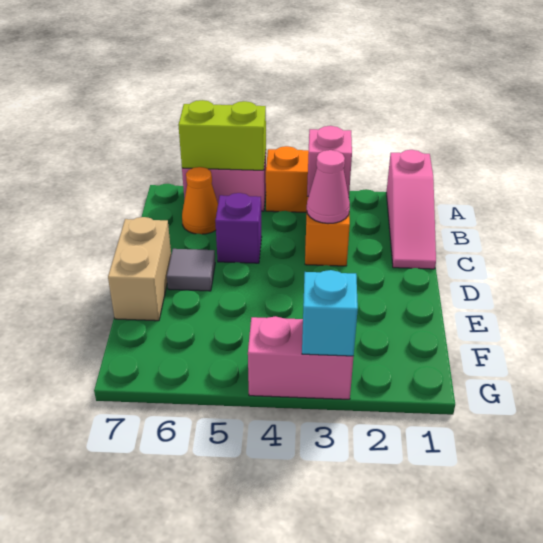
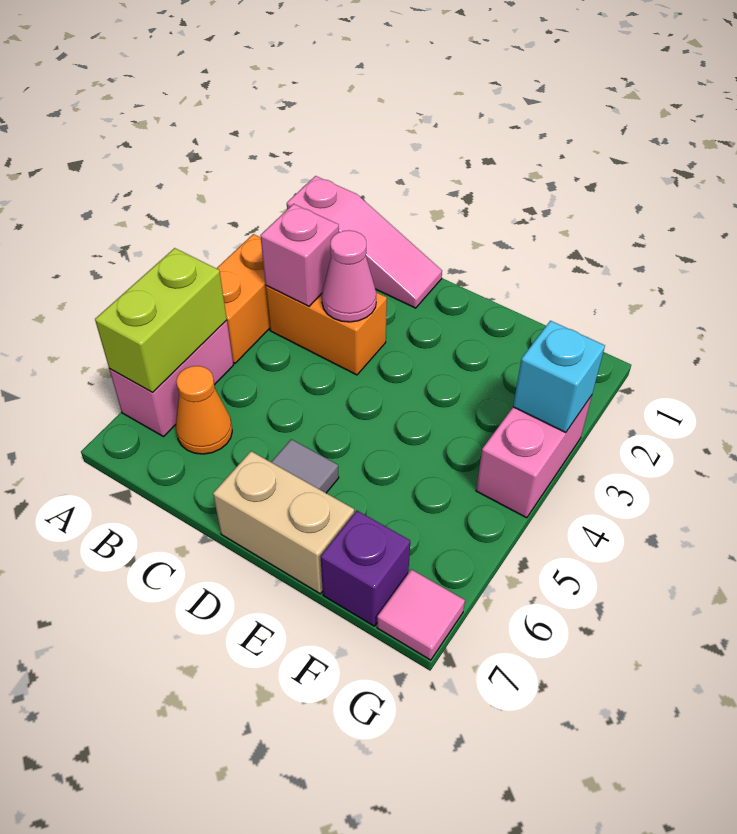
purple brick C5 level 1 -> purple brick F7 level 1
none -> pink tile G7 level 1

